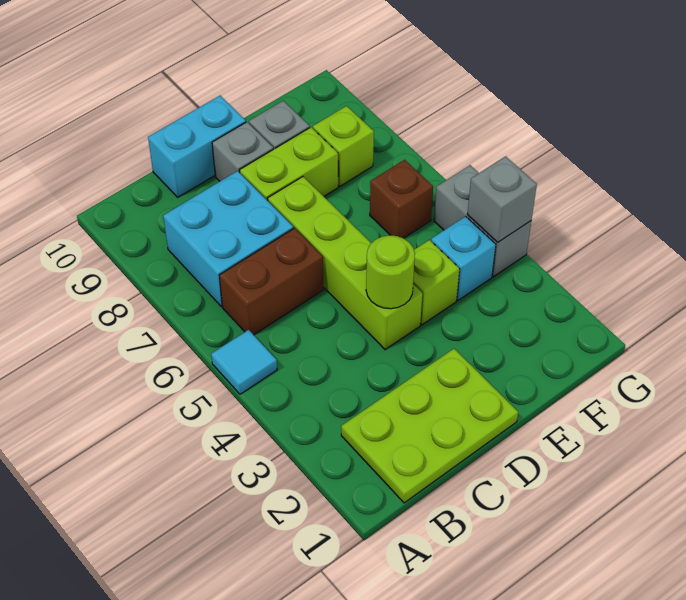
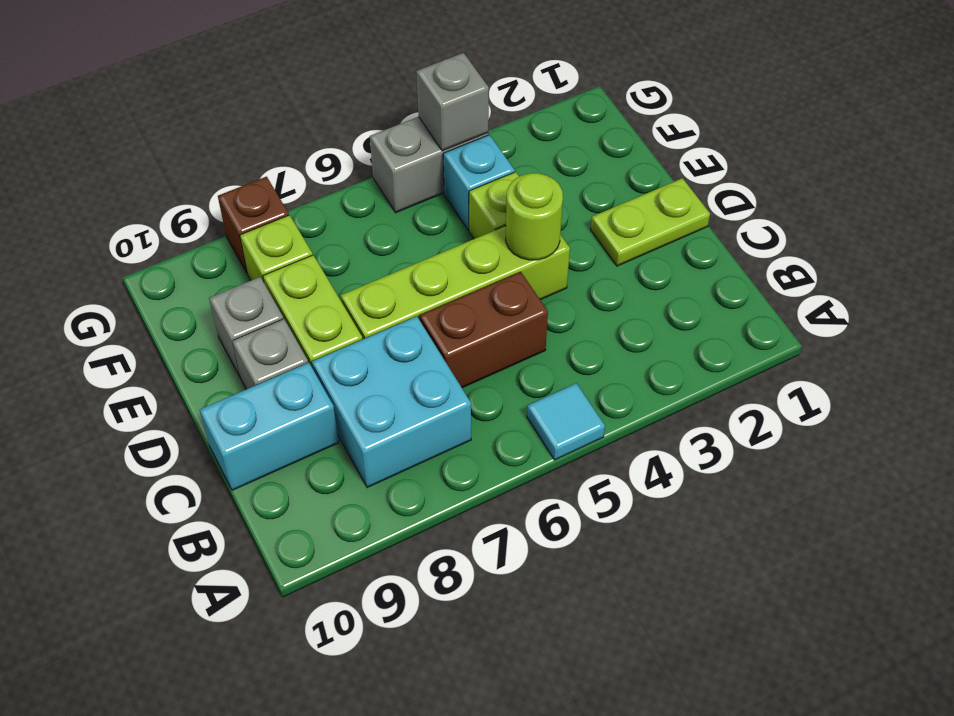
lime plate B1:D2 level 1 -> lime plate D1:D2 level 1
brown brick B6:C6 level 1 -> brown brick C5:C6 level 1
cyan brick C10:D10 level 1 -> cyan brick C9:C10 level 1
brown brick F6 level 1 -> brown brick G8 level 1

